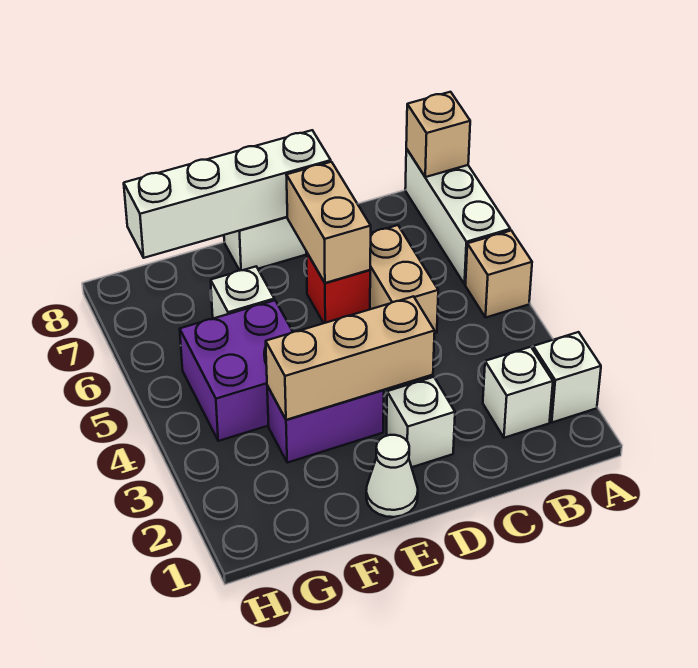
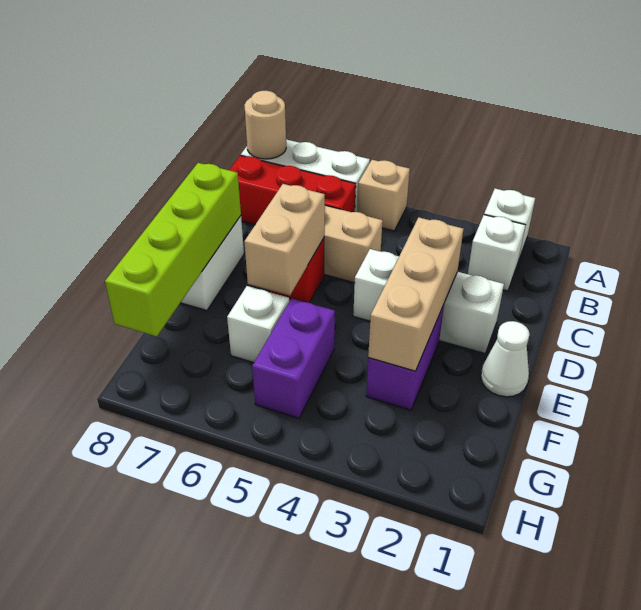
tan brick A8 level 2 -> tan round brick A8 level 2
none -> red brick B6:B8 level 1
white brick D2 level 1 -> white brick D2:D4 level 1
tan brick D6:D7 level 2 -> tan brick D6:E6 level 2
white brick D8:G8 level 2 -> lime brick D8:G8 level 2
purple brick F4:G5 level 1 -> purple brick F5:G5 level 1

